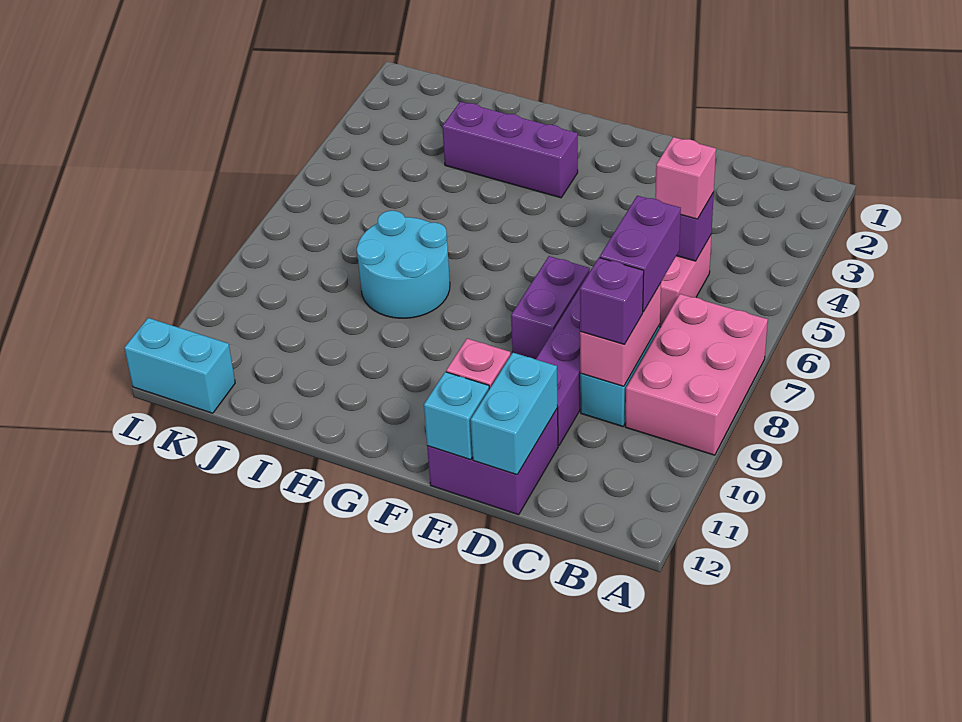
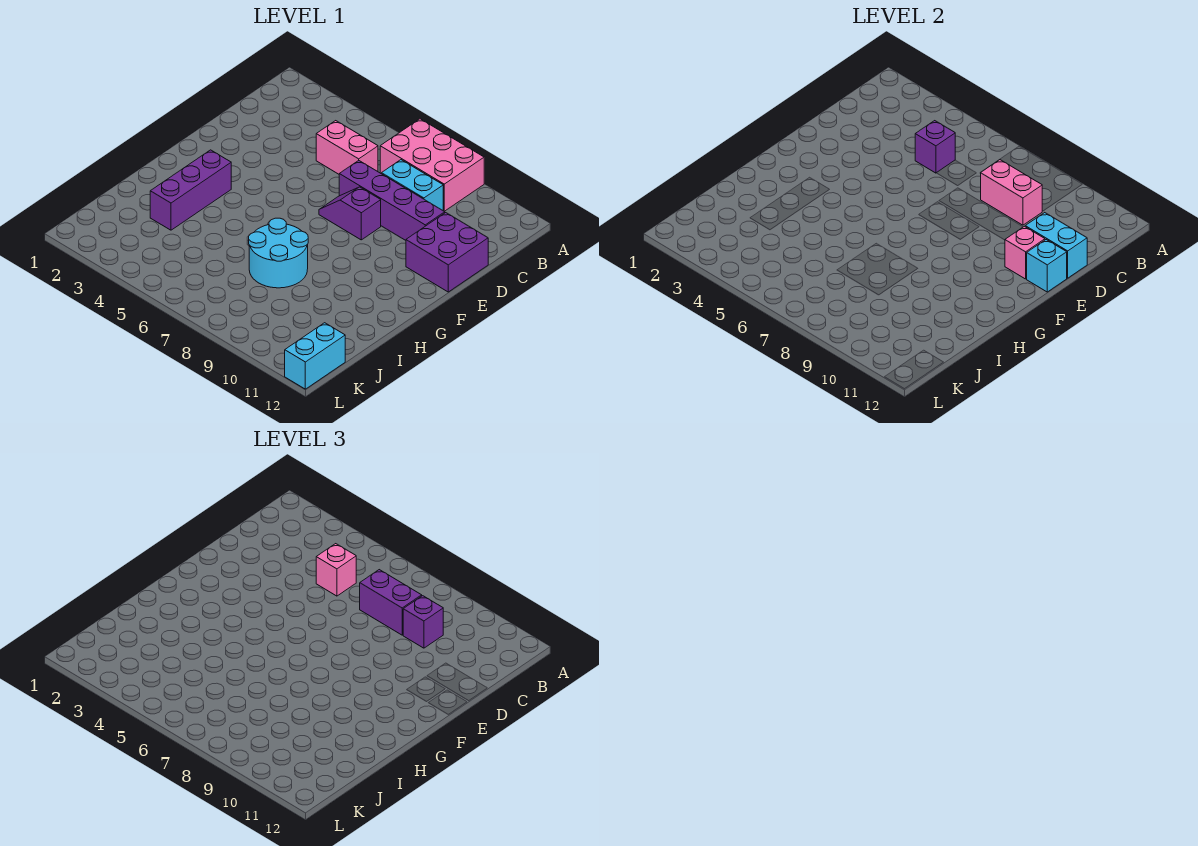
purple brick E7:E8 level 1 -> purple slope E7:E8 level 1 top 8

